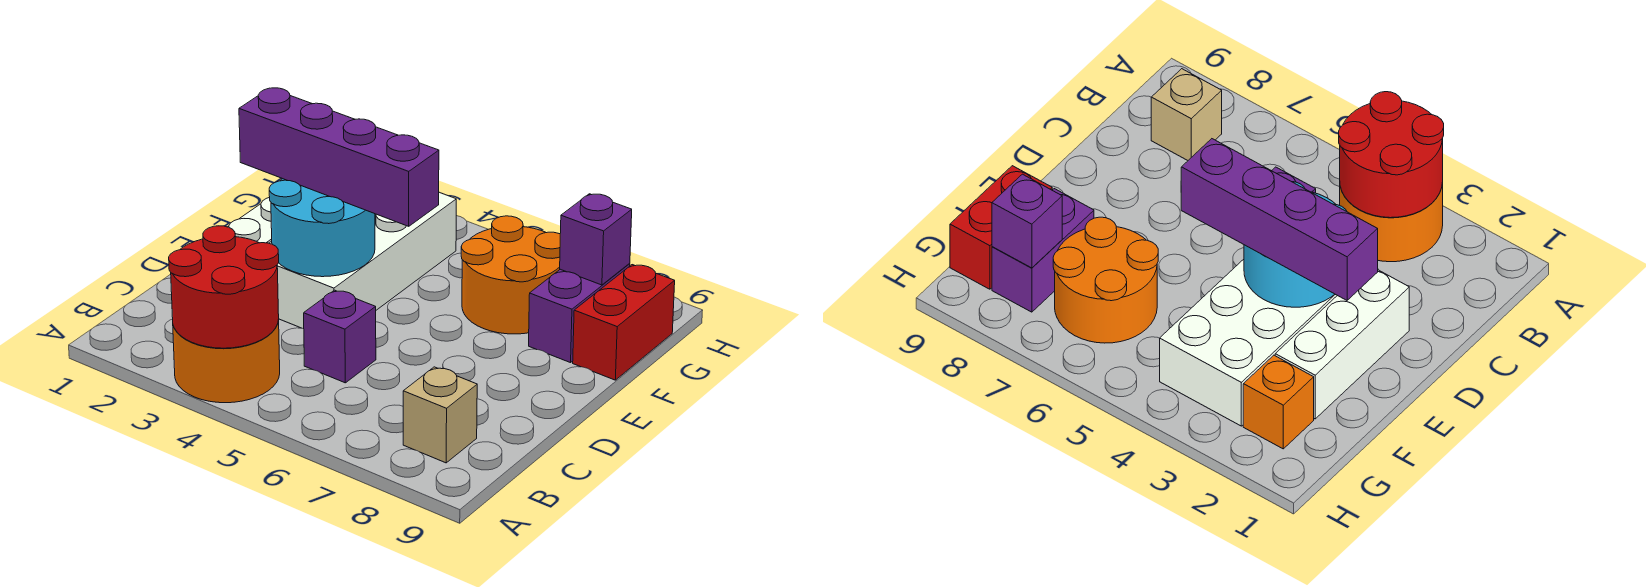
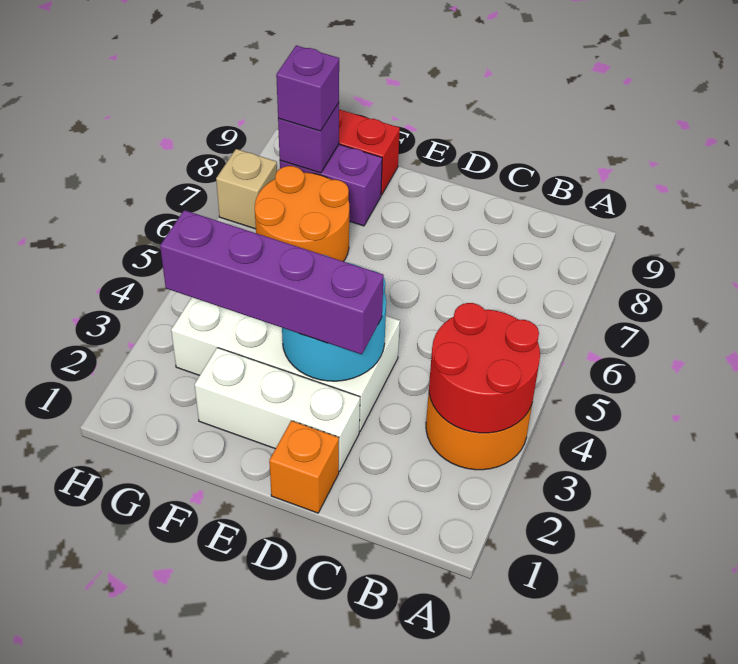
tan brick B8 level 1 -> tan brick H7 level 1
purple brick C5 level 1 -> purple brick G8 level 3
purple brick E2:E5 level 3 -> purple brick D3:G3 level 3
orange brick G2 level 1 -> orange brick D1 level 1

